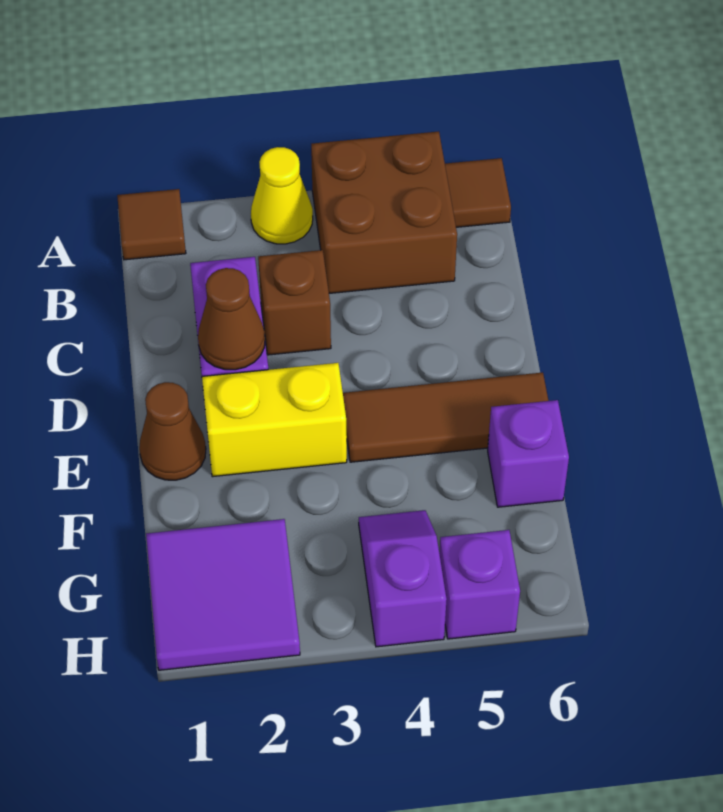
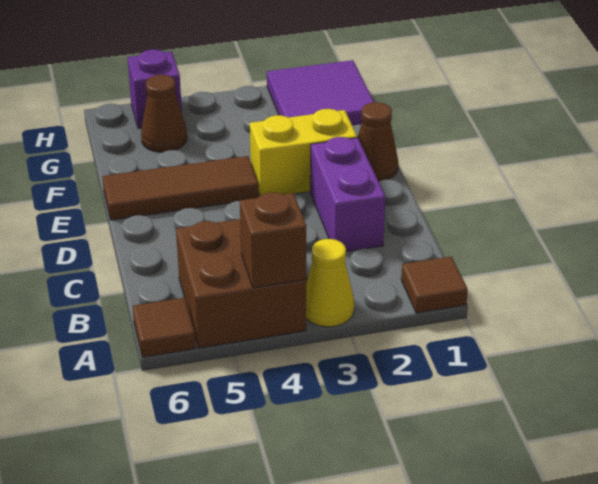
brown brick C3 level 1 -> brown brick A4 level 2
brown cone D2 level 2 -> brown cone G5 level 1
purple brick F6 level 1 -> none
purple slope G4:H4 level 1 top H -> none

